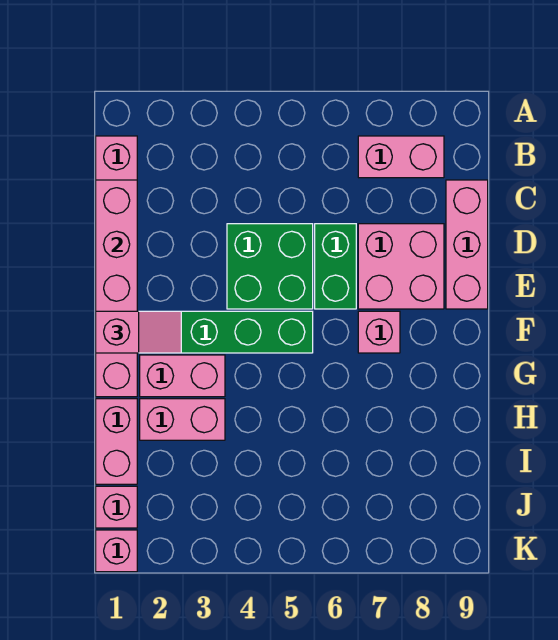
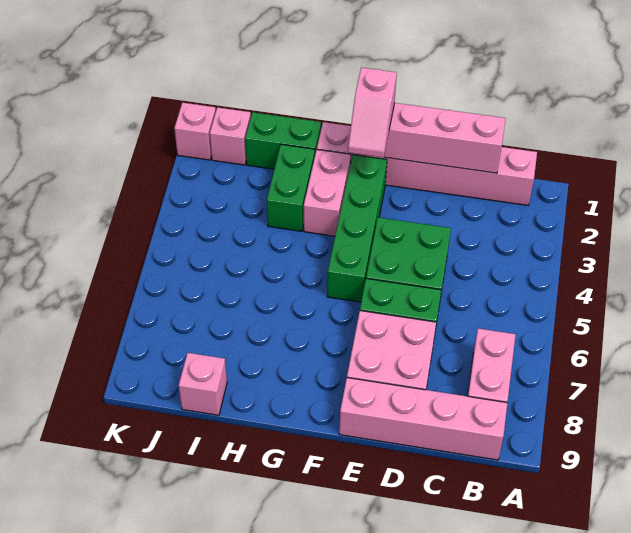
pink brick C9:E9 level 1 -> pink brick B9:E9 level 1
pink brick F7 level 1 -> pink brick I9 level 1
pink brick H1:I1 level 1 -> green brick H1:I1 level 1
pink brick H2:H3 level 1 -> green brick H2:H3 level 1

